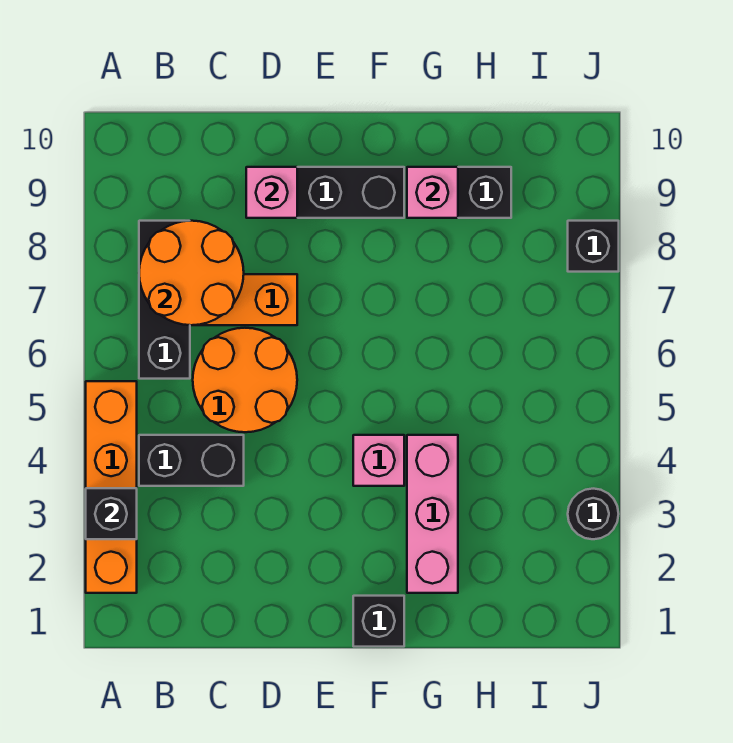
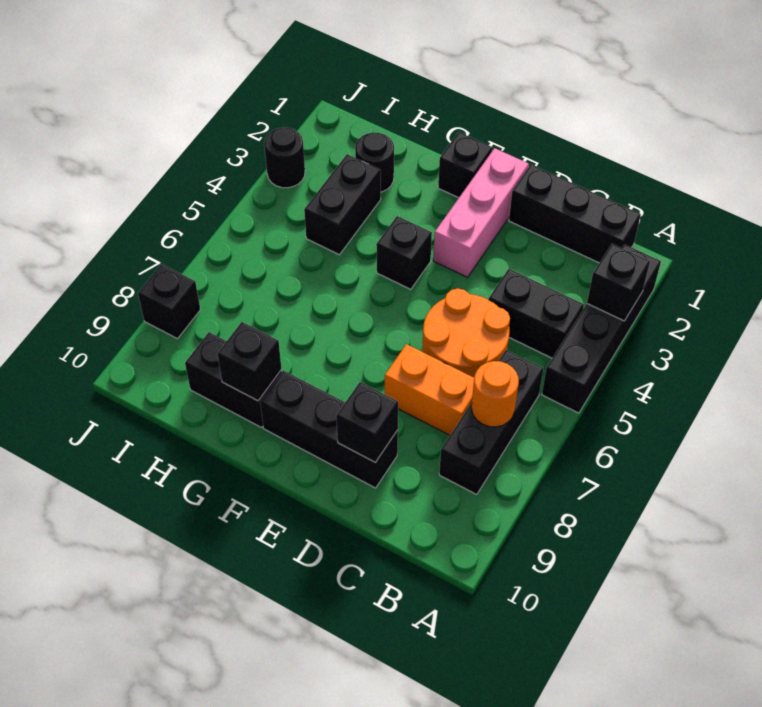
orange brick A2:A5 level 1 -> black brick A2:A5 level 1
none -> black brick B1:D1 level 1
orange round brick B7:C8 level 2 -> orange round brick B7 level 2
pink brick D9 level 2 -> black brick D9 level 2
pink brick F4 level 1 -> black brick F4 level 1
pink brick G2:G4 level 1 -> pink brick E1:E3 level 1
pink brick G9 level 2 -> black brick G9 level 2
none -> black round brick H2 level 1
none -> black brick H3:H4 level 1

